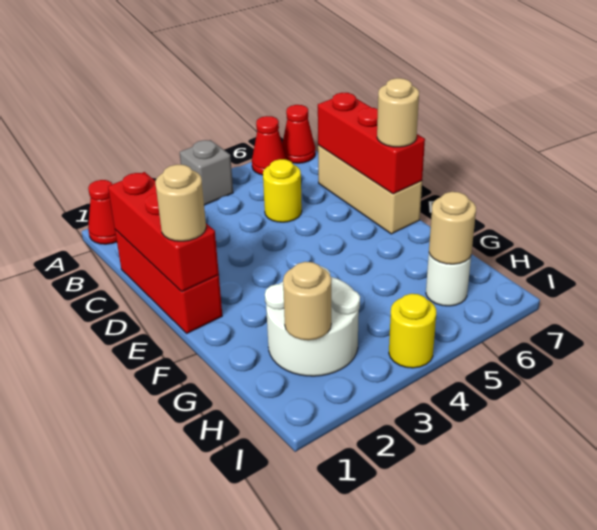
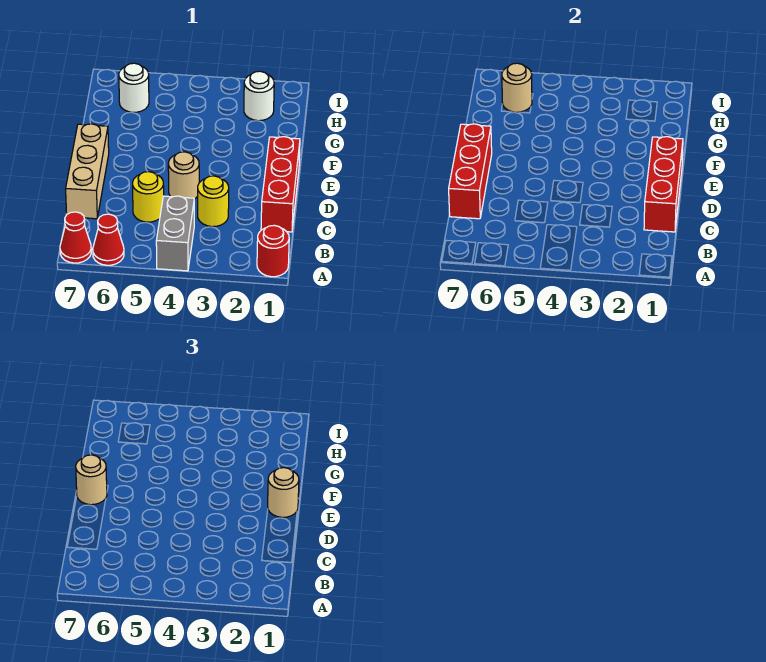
red cone A1 level 1 -> red round brick A1 level 1
grey brick A4 level 1 -> grey brick A4:B4 level 1
white round brick G2:H3 level 1 -> white round brick H2 level 1
tan round brick H2 level 2 -> tan round brick D4 level 1
yellow round brick I4 level 1 -> yellow round brick C3 level 1

